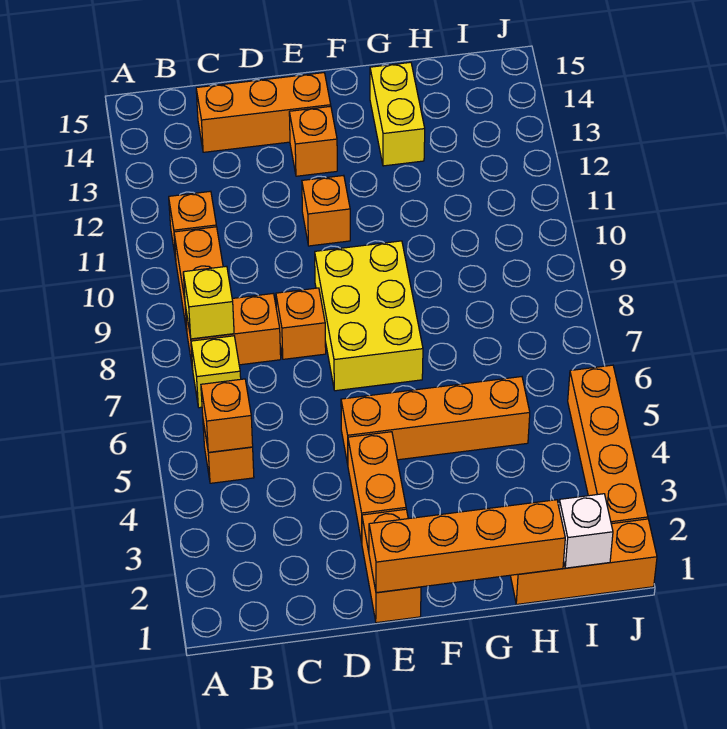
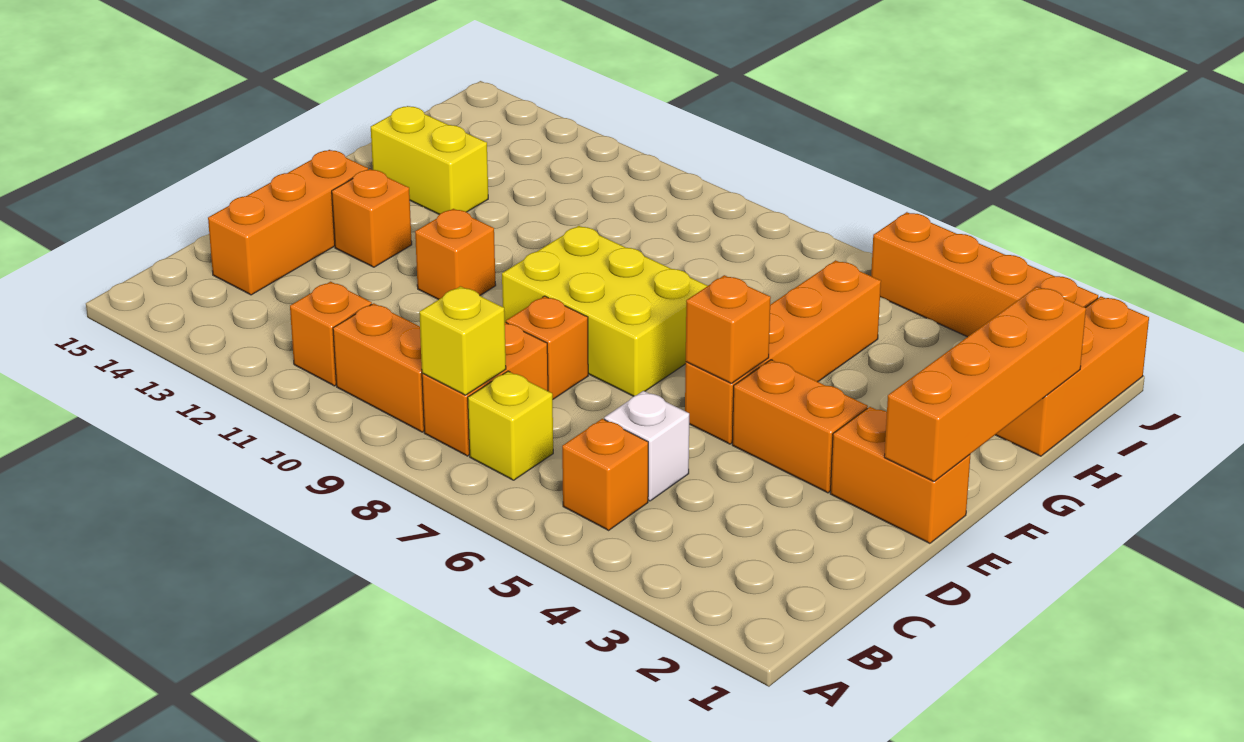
orange brick B5 level 2 -> orange brick E5 level 2
white brick I1 level 2 -> white brick C5 level 1

